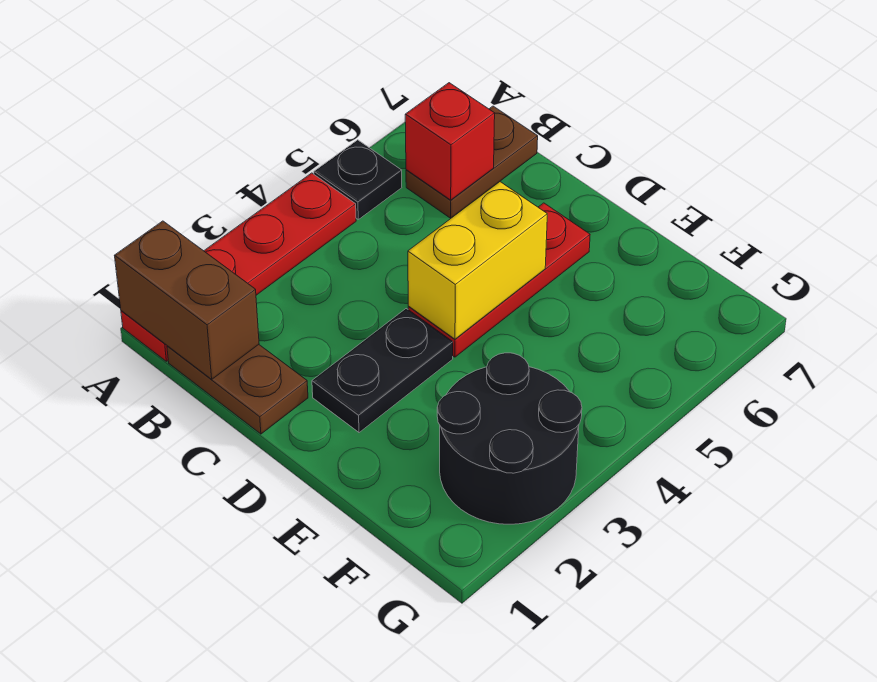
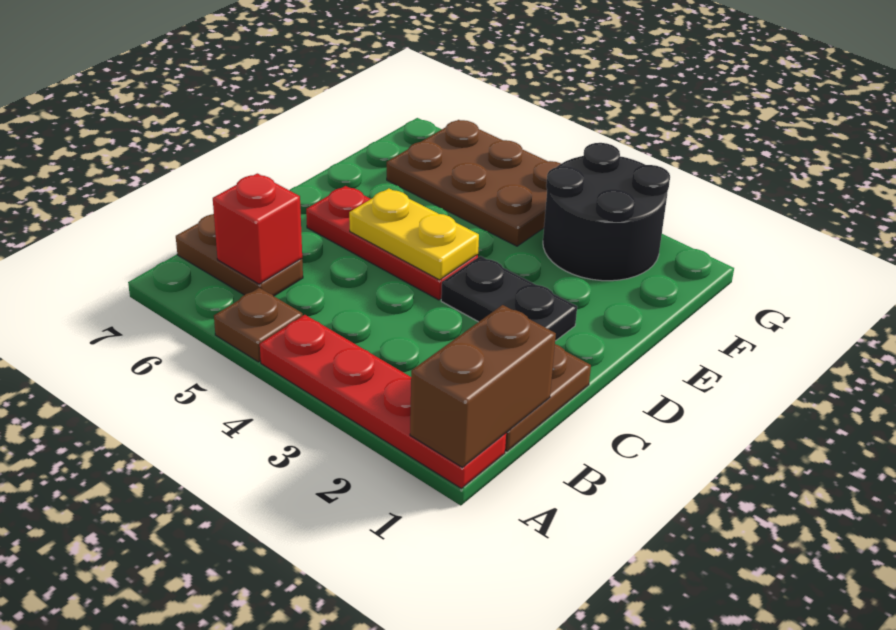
black plate A5 level 1 -> brown plate A5 level 1
yellow brick D4:D5 level 2 -> yellow plate D4:D5 level 2
none -> brown plate F4:G6 level 1

